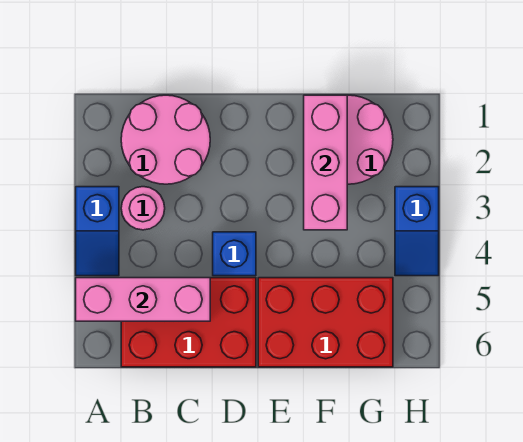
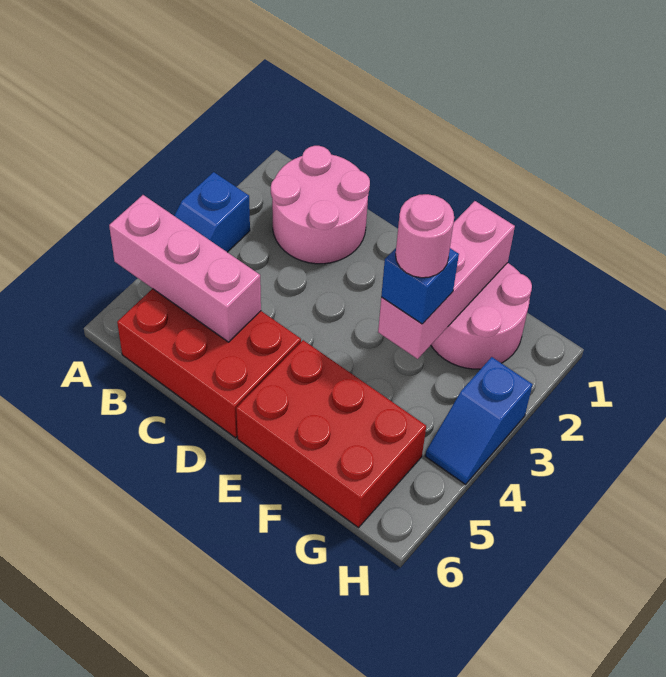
pink round brick B3 level 1 -> pink round brick F3 level 4
blue brick D4 level 1 -> blue brick F3 level 3

